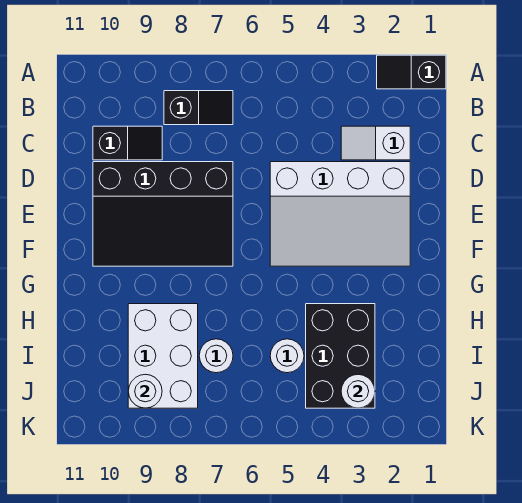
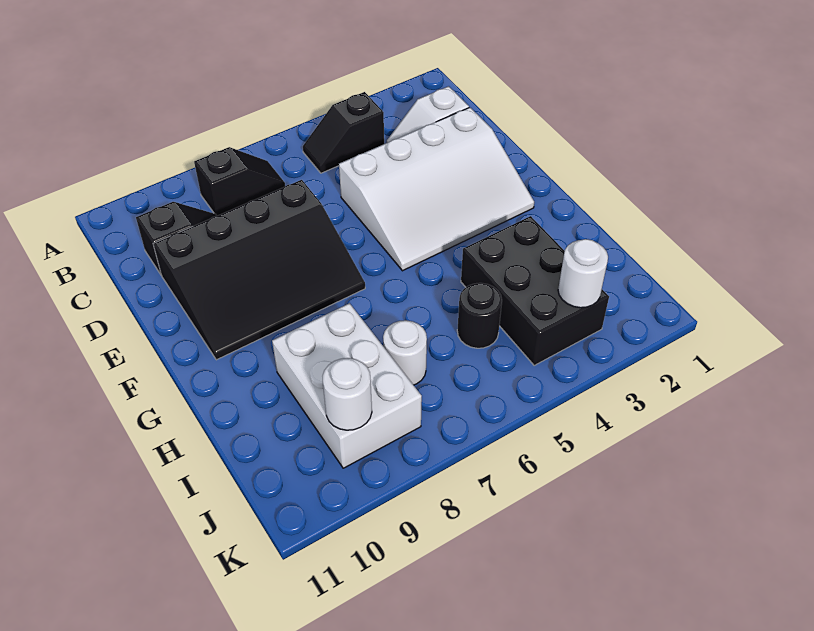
black slope A1:A2 level 1 top 1 -> black slope B4:B5 level 1 top 4
white round brick I5 level 1 -> black round brick I5 level 1

